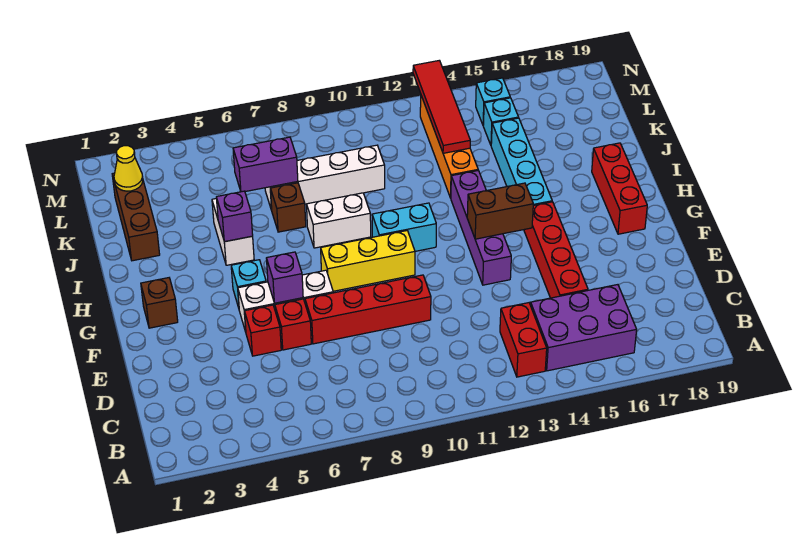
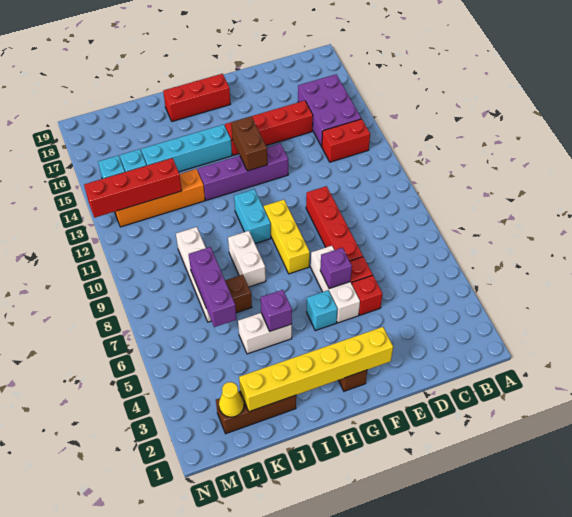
none -> yellow brick F2:K2 level 2
purple brick K6:K7 level 2 -> purple brick K6:K8 level 2
red tile K13:N13 level 2 -> red brick K13:N13 level 2

